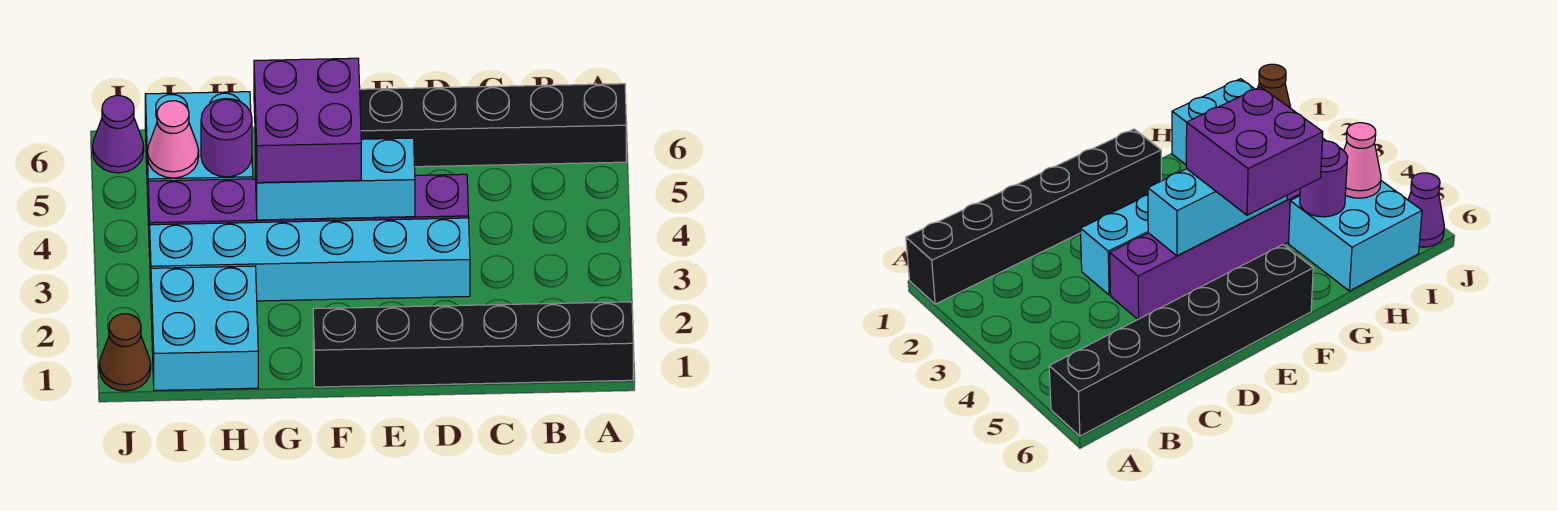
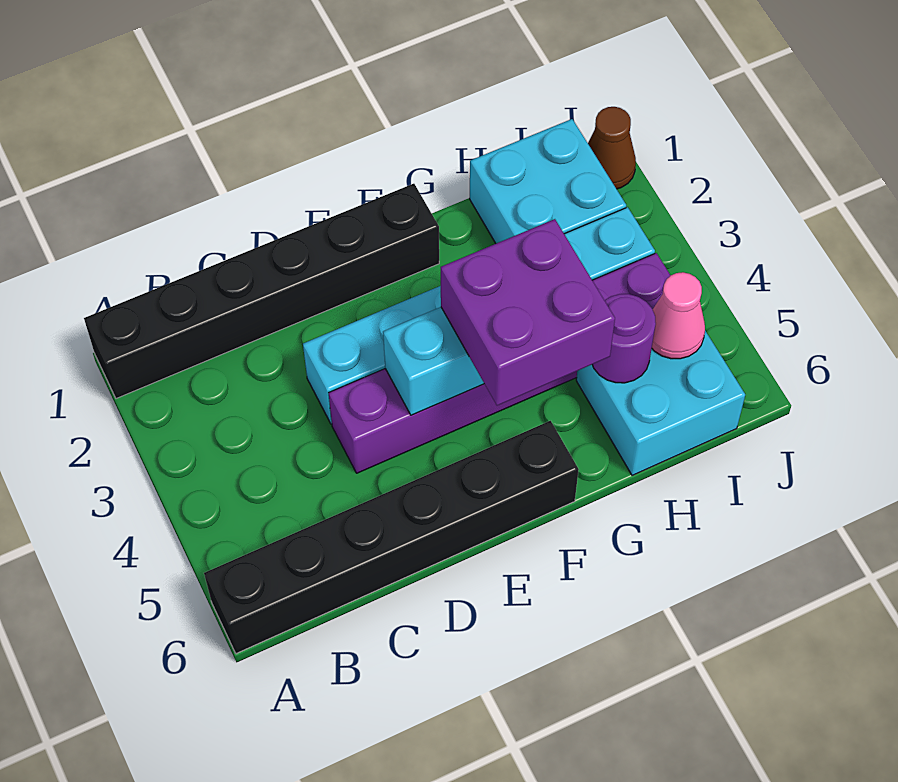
purple cone J6 level 1 -> none

